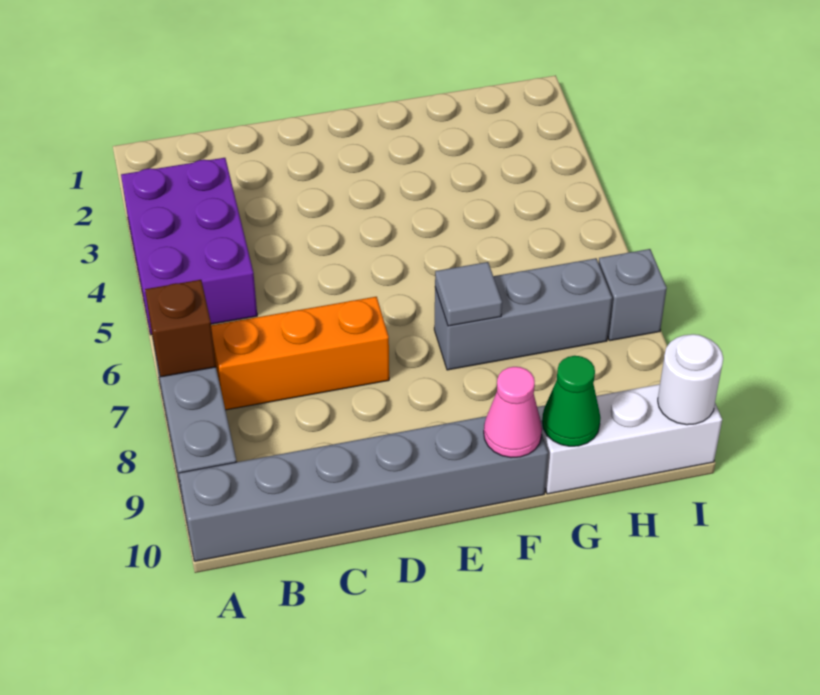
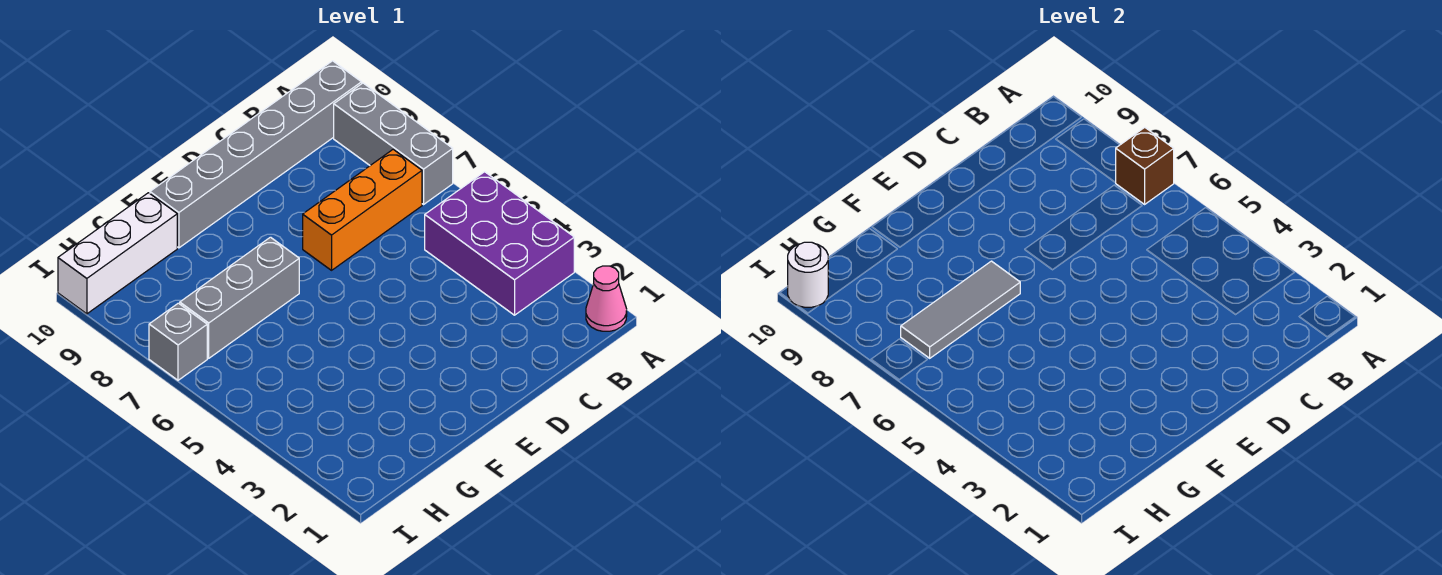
grey tile F7 level 2 -> grey tile F7:H7 level 2
pink cone F10 level 2 -> pink cone A1 level 1
green cone G10 level 2 -> none

